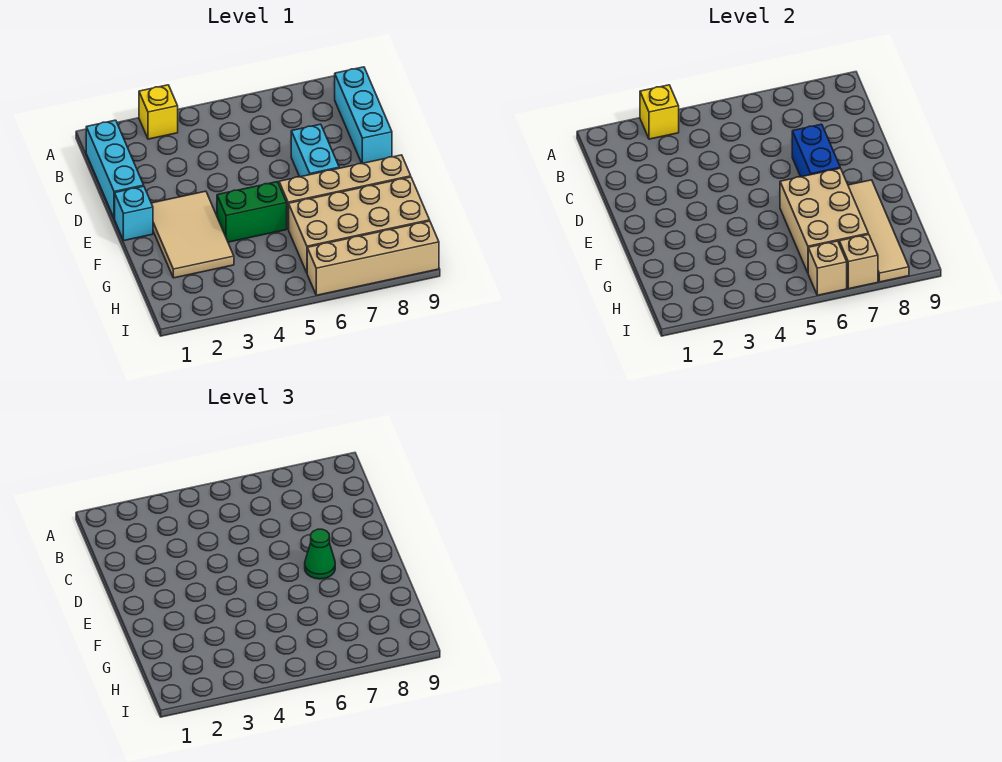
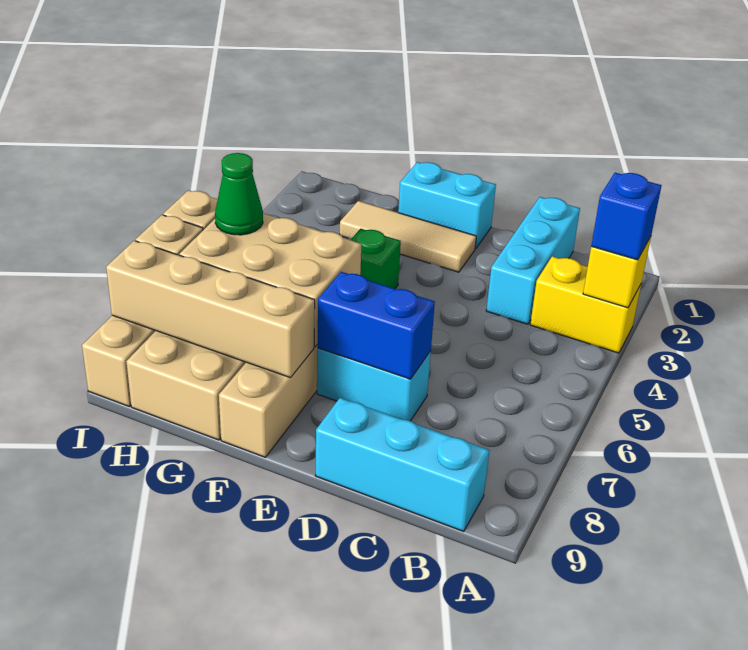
yellow brick A3 level 1 -> yellow brick A3:B3 level 1
none -> blue brick A3 level 3
cyan brick B1:D1 level 1 -> cyan brick C1:C3 level 1
cyan brick E1 level 1 -> cyan brick E1:F1 level 1
tan tile E2:G3 level 1 -> tan tile E2:G2 level 1
green cone E7 level 3 -> green cone H6 level 3
green brick F4:F5 level 1 -> green brick F4 level 1
tan tile F8:I8 level 2 -> tan brick F8:I8 level 2

